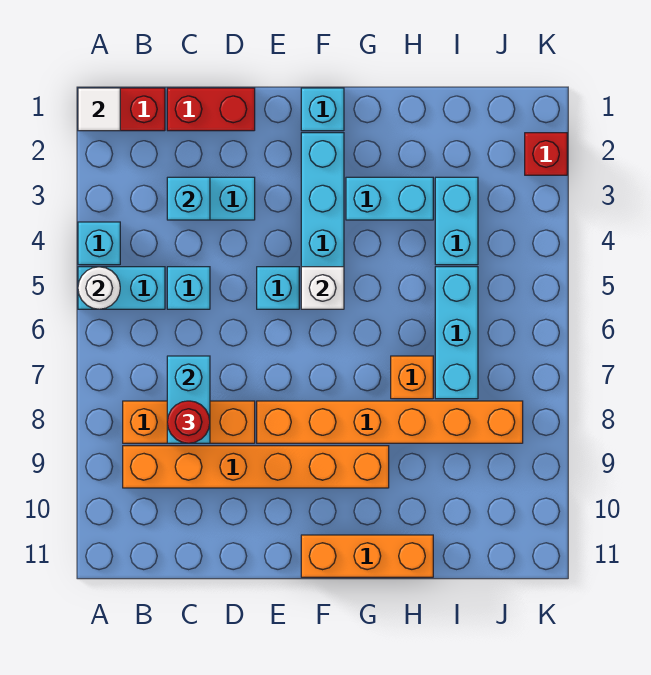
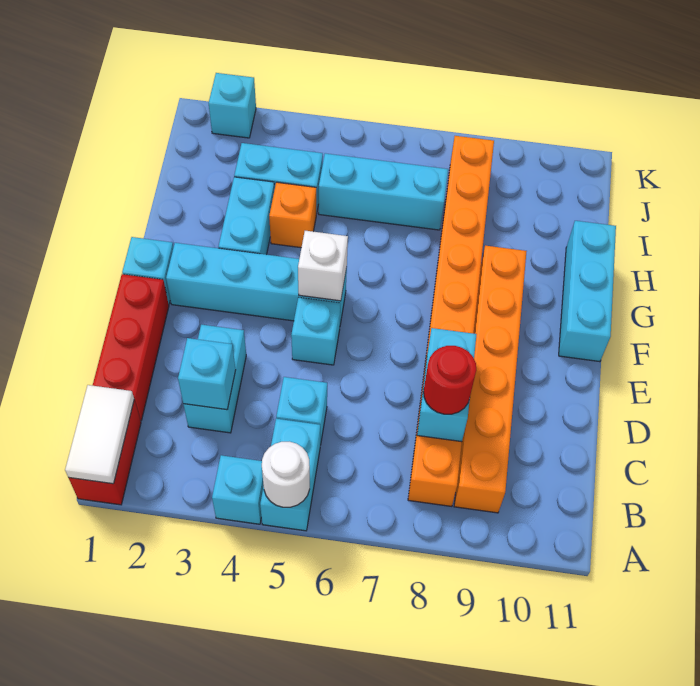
white tile A1 level 2 -> white tile A1:B1 level 2
red brick C1:D1 level 1 -> red brick C1:E1 level 1
cyan brick C7:C8 level 2 -> cyan brick C8:D8 level 2
orange brick F11:H11 level 1 -> cyan brick F11:H11 level 1
orange brick H7 level 1 -> orange brick H4 level 1
red brick K2 level 1 -> cyan brick K2 level 1

